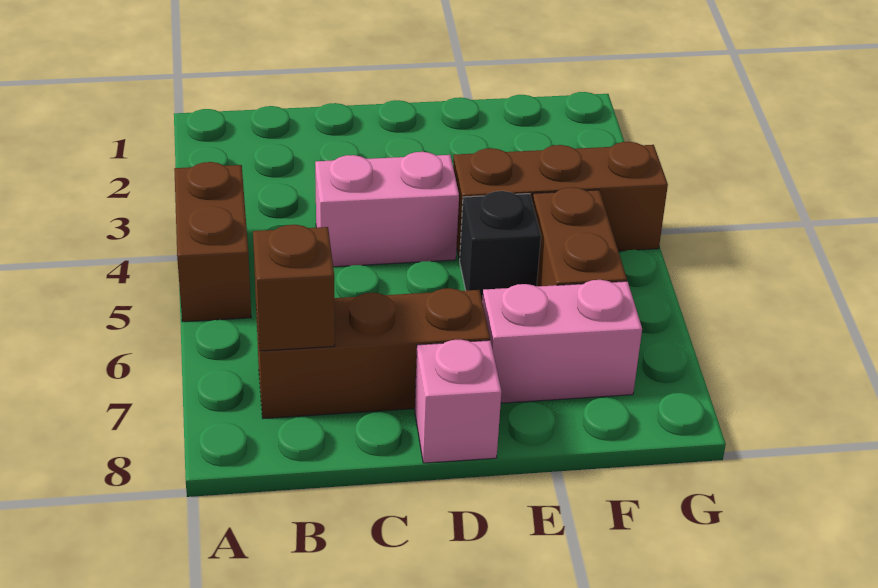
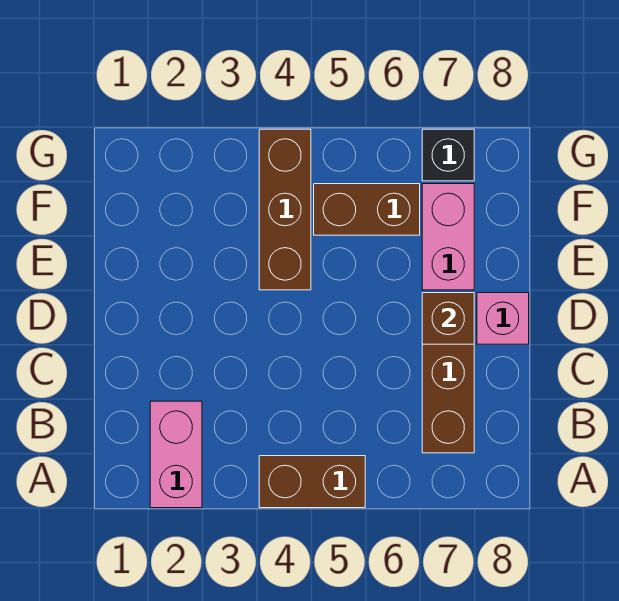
brown brick B7 level 2 -> brown brick D7 level 2
pink brick C4:D4 level 1 -> pink brick A2:B2 level 1
black brick E5 level 1 -> black brick G7 level 1

